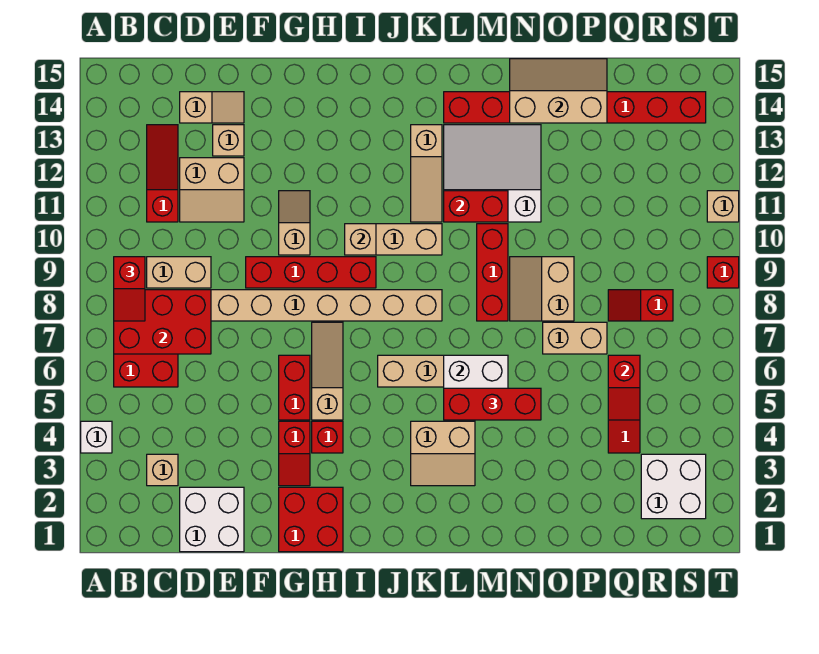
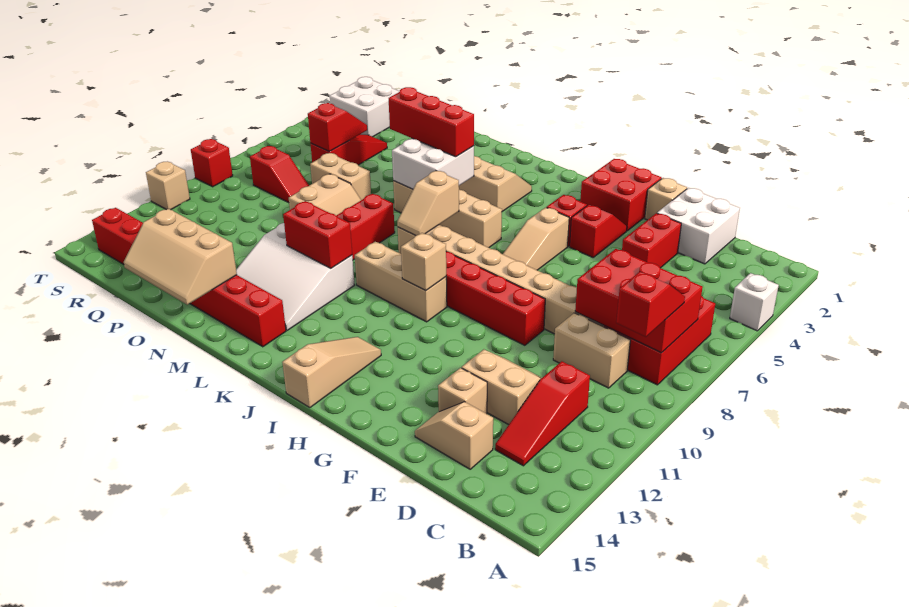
tan brick C3 level 1 -> tan brick F1 level 1
red brick G5:G6 level 1 -> red brick E3:E4 level 1
tan slope G10:G11 level 1 top 10 -> tan slope K7:K8 level 2 top 7
tan slope K11:K13 level 1 top 13 -> tan slope I13:I15 level 1 top 15

